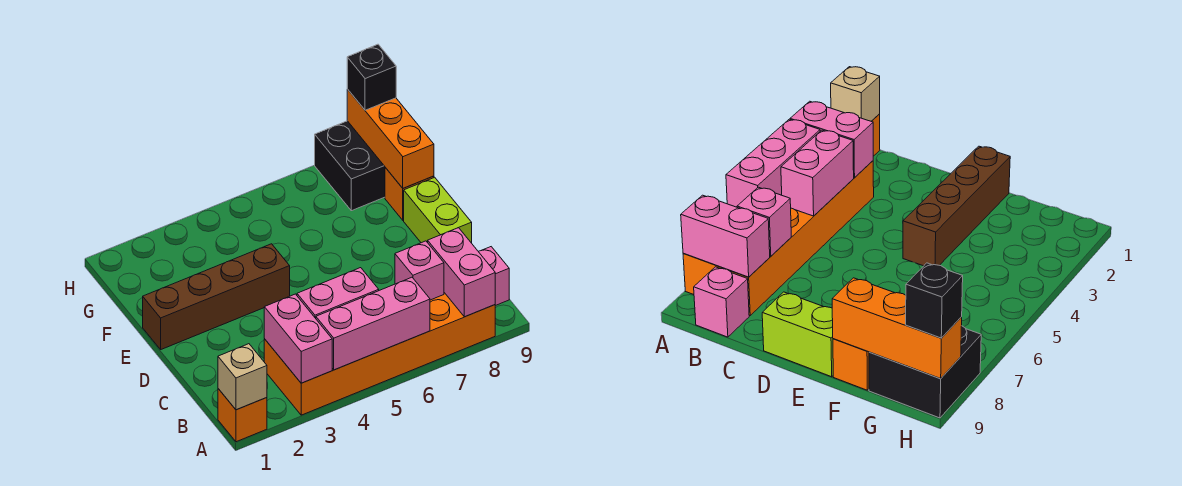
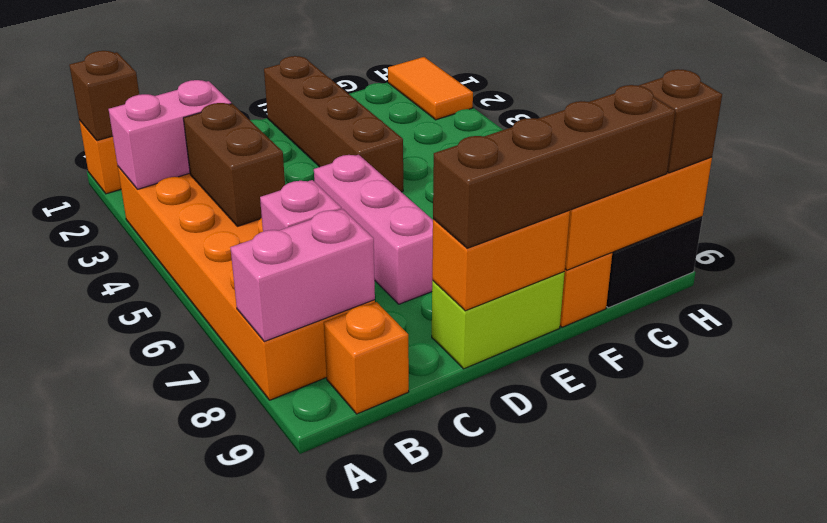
tan brick A1 level 2 -> brown brick A1 level 2
pink brick A4:A6 level 2 -> pink brick D5:D7 level 1
pink brick B4:B5 level 2 -> brown brick B4:B5 level 2
pink brick B9 level 1 -> orange brick B9 level 1
none -> orange brick D9:E9 level 2
none -> brown brick D9:G9 level 3
none -> orange tile H1:H2 level 1
black brick H9 level 3 -> brown brick H9 level 3

